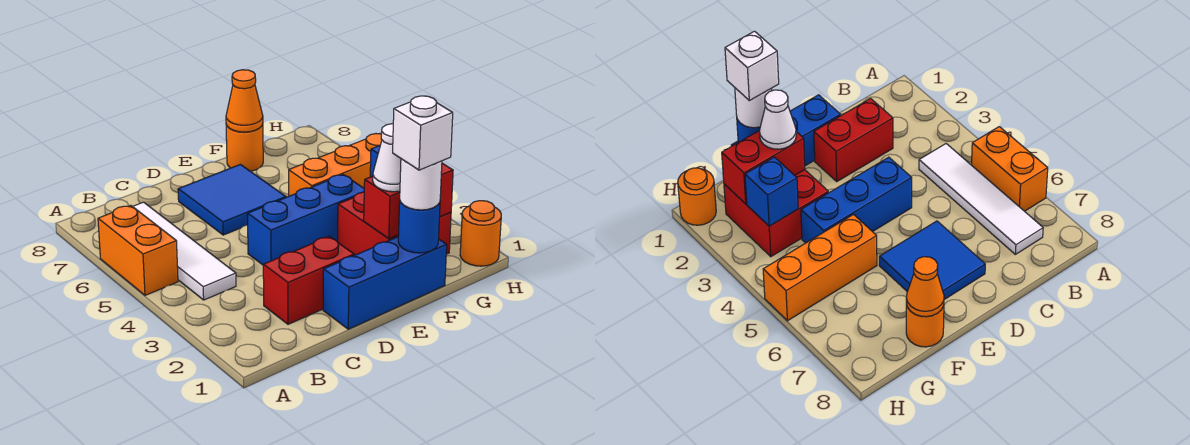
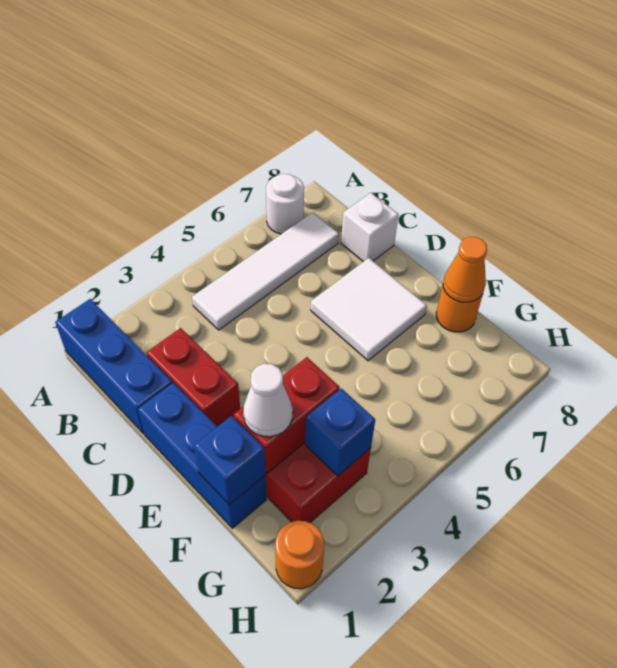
orange brick A5:A6 level 1 -> none
blue brick D4:F4 level 1 -> blue brick A1:C1 level 1
blue tile D6:E7 level 1 -> white tile D6:E7 level 1
blue round brick F1 level 2 -> blue brick F1 level 2
white round brick F1 level 3 -> white round brick A7 level 1
white brick F1 level 4 -> white brick C8 level 1
red brick F2:G2 level 2 -> red brick F2:F3 level 2
orange brick F5:H5 level 1 -> none

